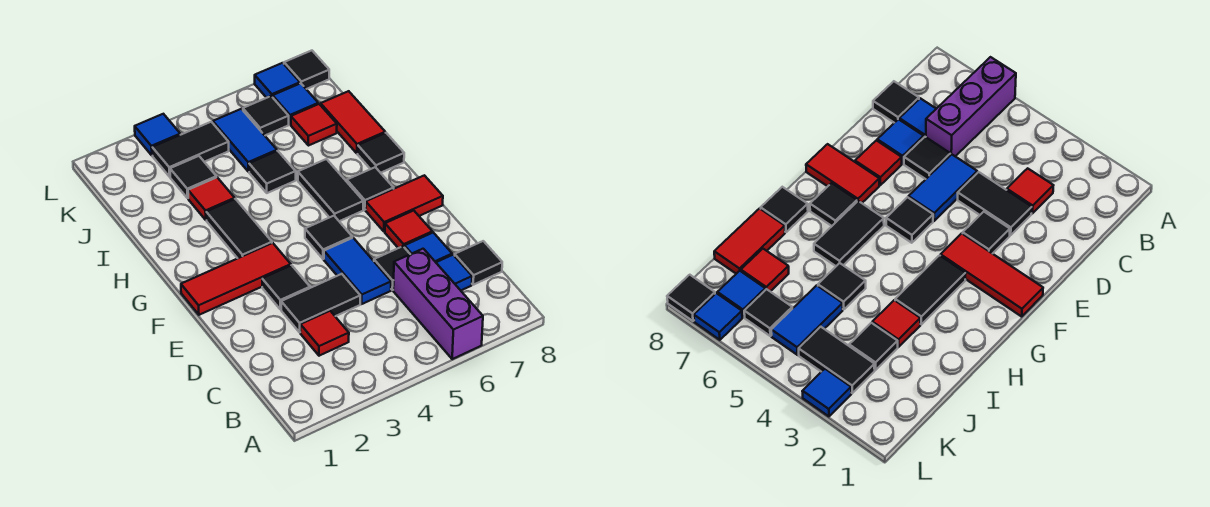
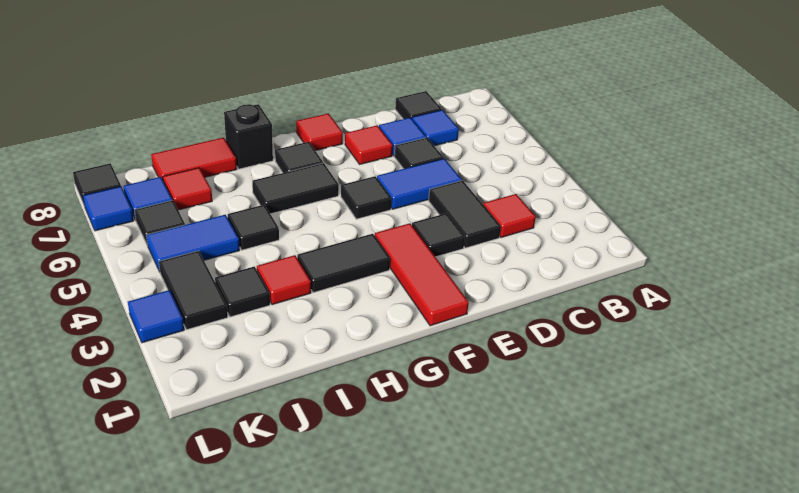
purple brick A6:C6 level 1 -> none
red tile F7:F8 level 1 -> red tile F8 level 1
black tile H8 level 1 -> black brick H8 level 1

